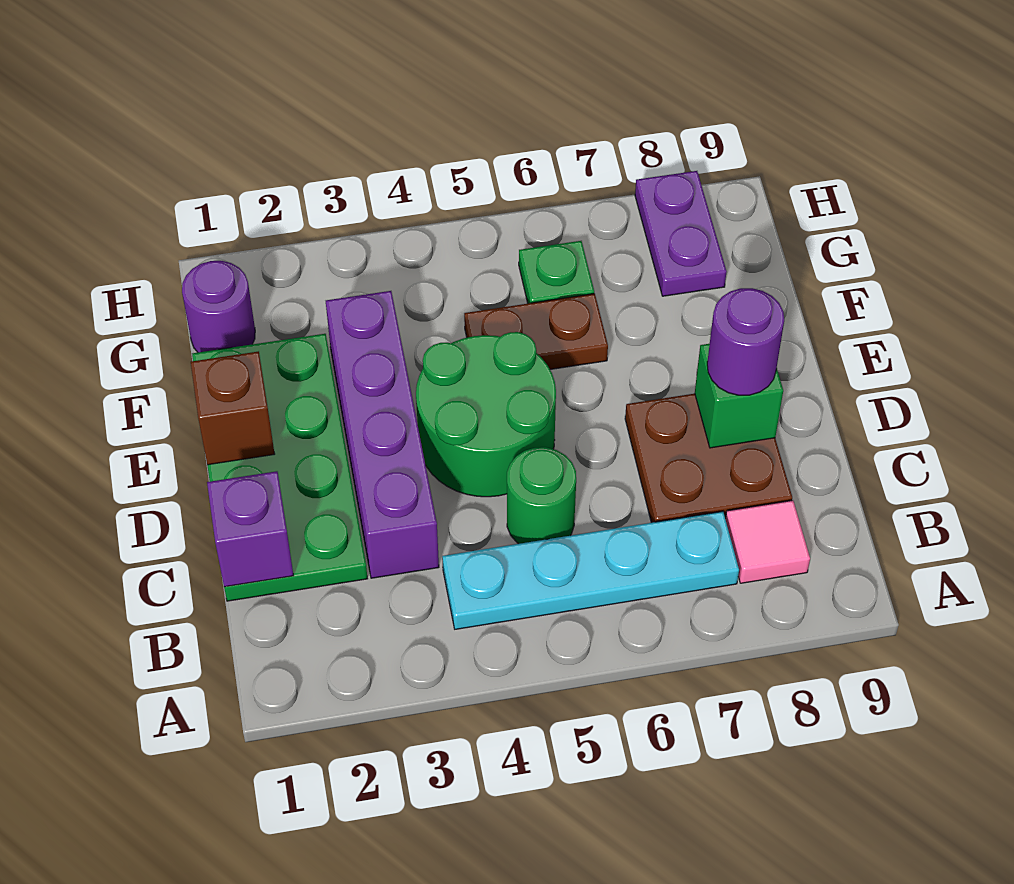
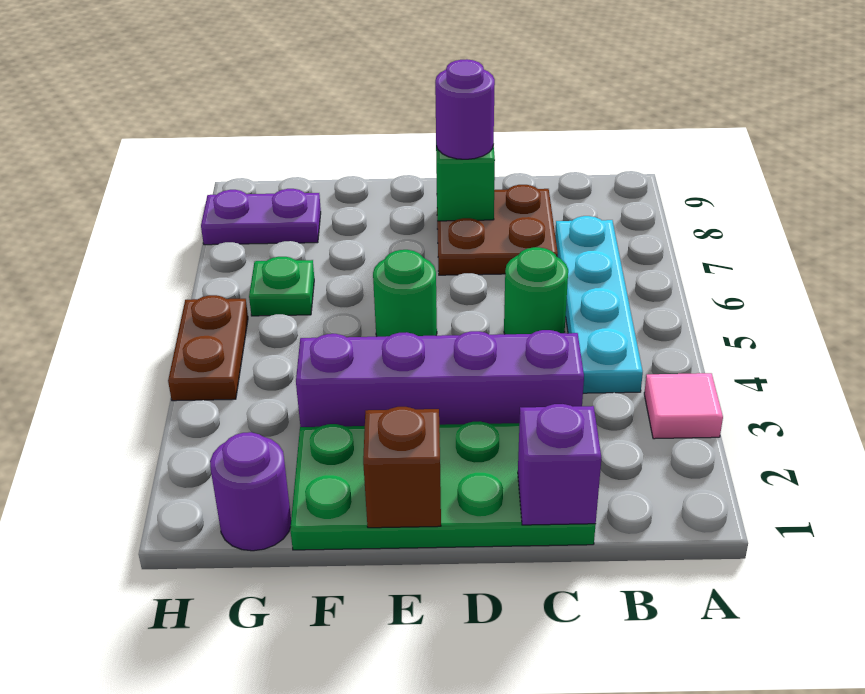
pink tile B8 level 1 -> pink tile A3 level 1
green round brick D4:E5 level 1 -> green round brick E5 level 1
brown plate F5:F6 level 1 -> brown plate H4:H5 level 1

